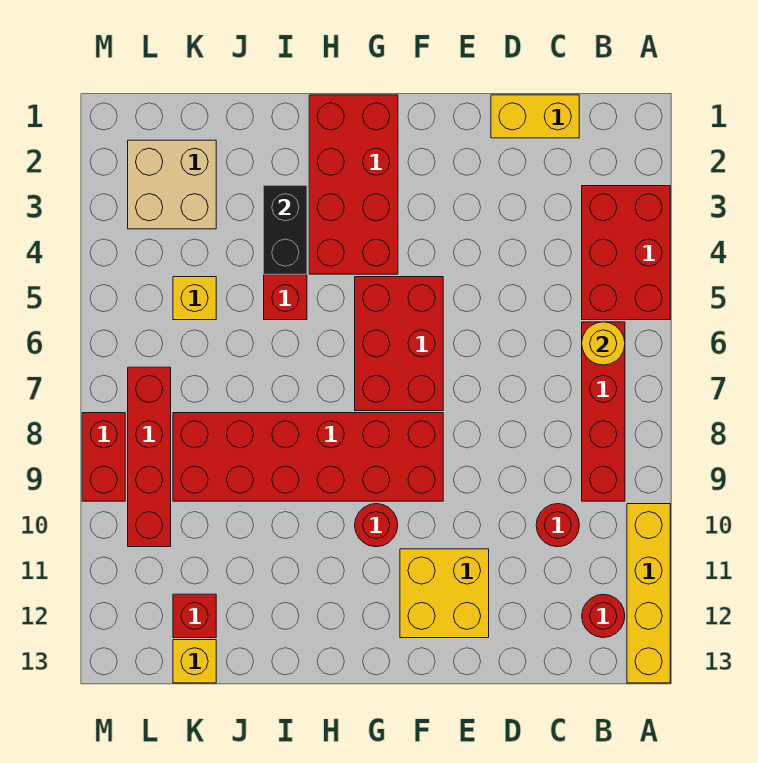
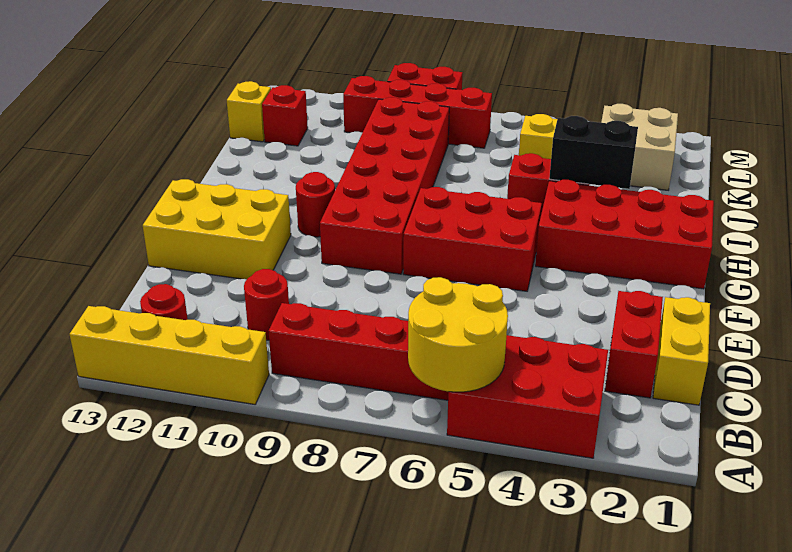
yellow round brick B6 level 2 -> yellow round brick A5:B6 level 2
none -> red brick C2:D2 level 1
yellow brick E11:F12 level 1 -> yellow brick E11:F13 level 1

